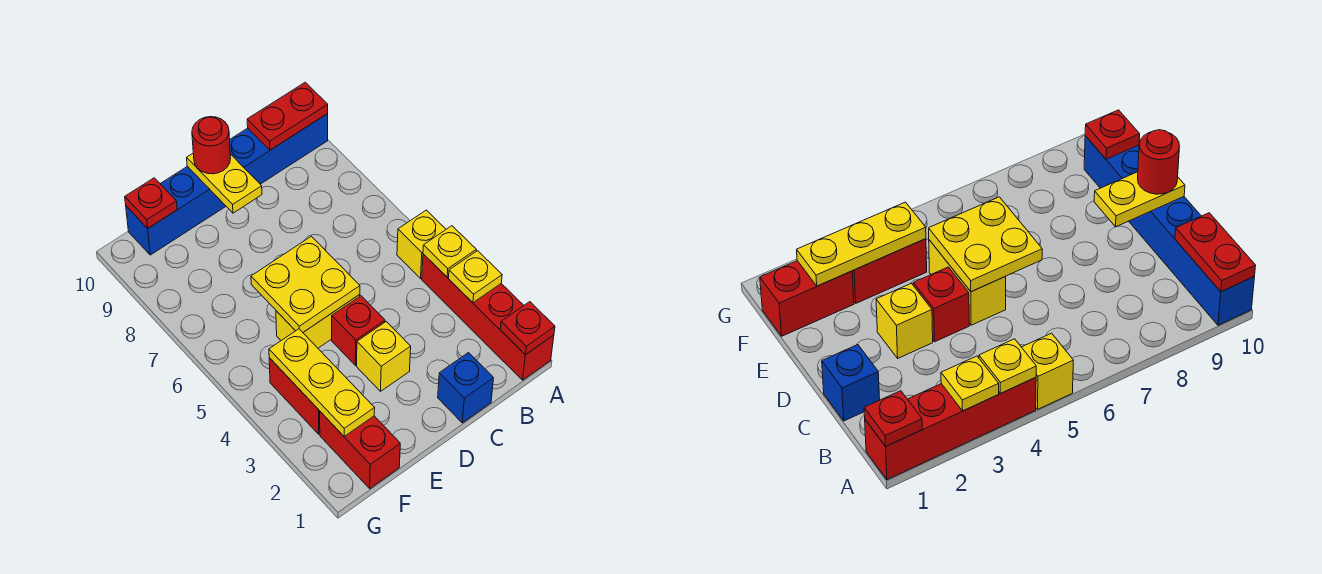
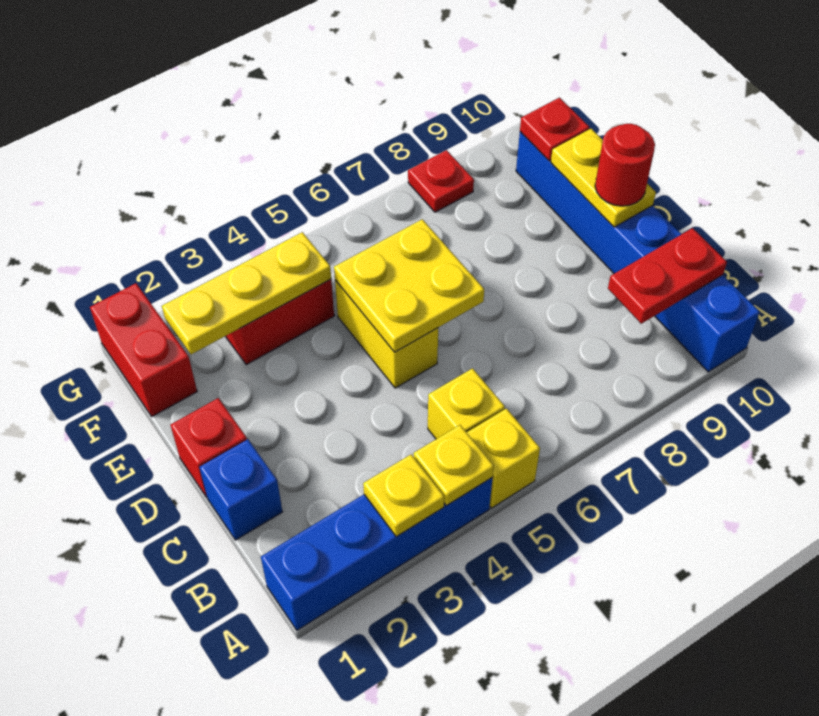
red brick A1:A4 level 1 -> blue brick A1:A4 level 1
red plate A1 level 2 -> red plate G8 level 1
red plate A10:B10 level 2 -> red plate B9:B10 level 2
yellow brick D3 level 1 -> yellow brick B5 level 1
red brick D4 level 1 -> red brick D1 level 1
yellow plate D9:D10 level 2 -> yellow plate D10:E10 level 2
red brick F1:F2 level 1 -> red brick F1:G1 level 1

